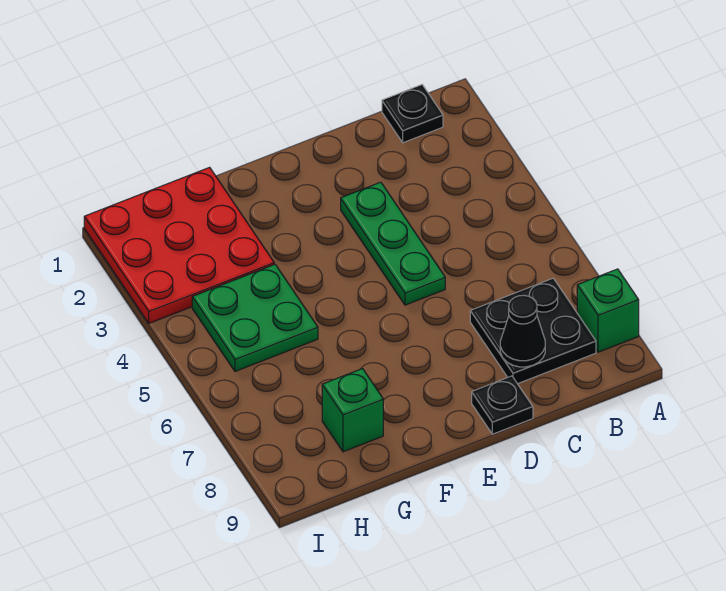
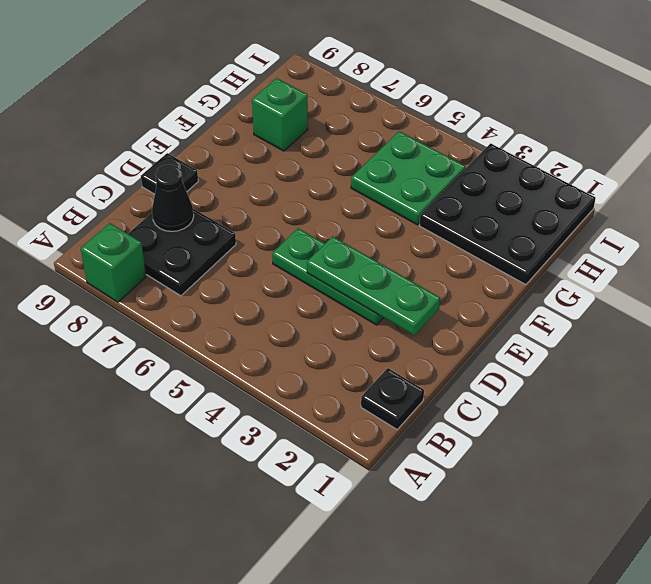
none -> green plate D2:D4 level 2
red plate G1:I3 level 1 -> black plate G1:I3 level 1

